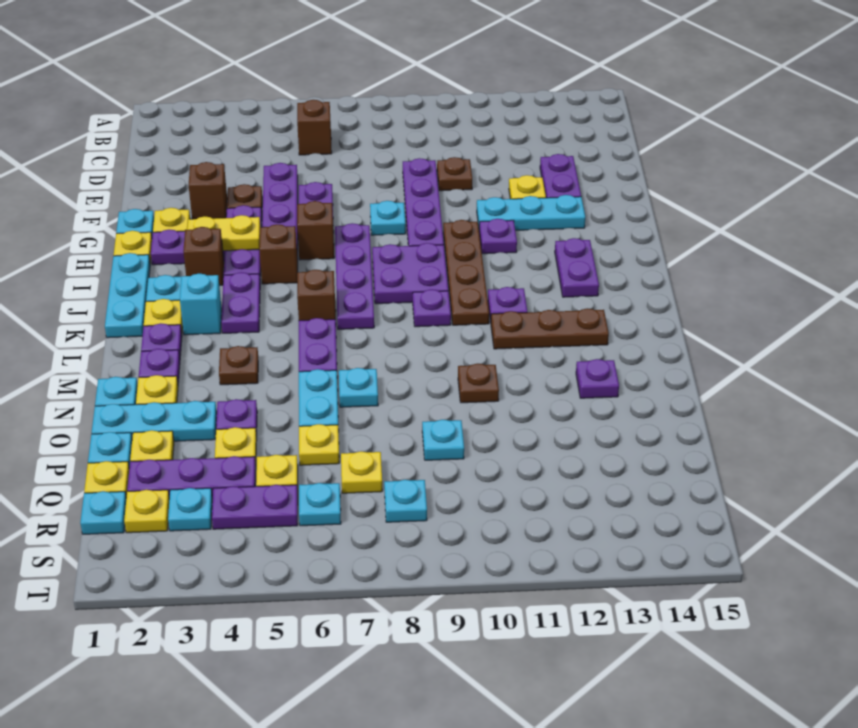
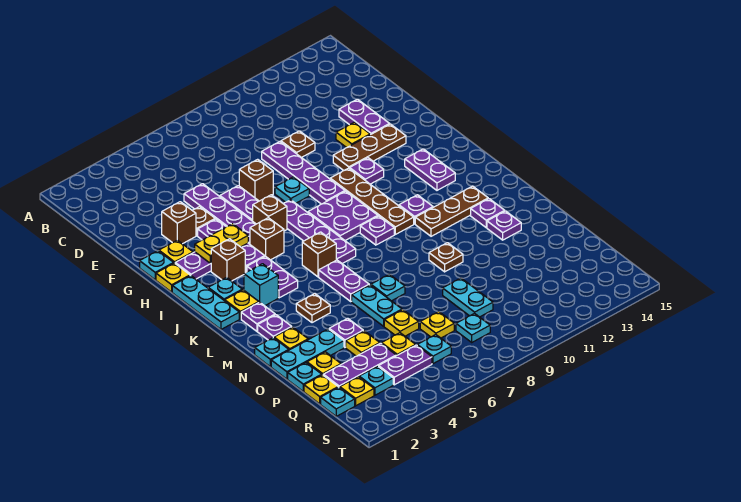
brown brick C6 level 1 -> brown brick F7 level 1
cyan plate G11:G13 level 1 -> brown plate G11:G13 level 1
none -> purple plate M13 level 1
cyan plate P9 level 1 -> cyan plate P9:Q9 level 1

